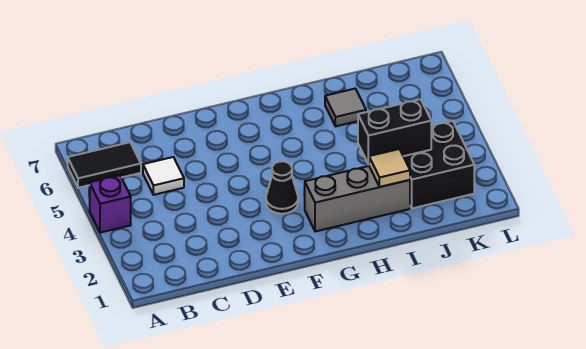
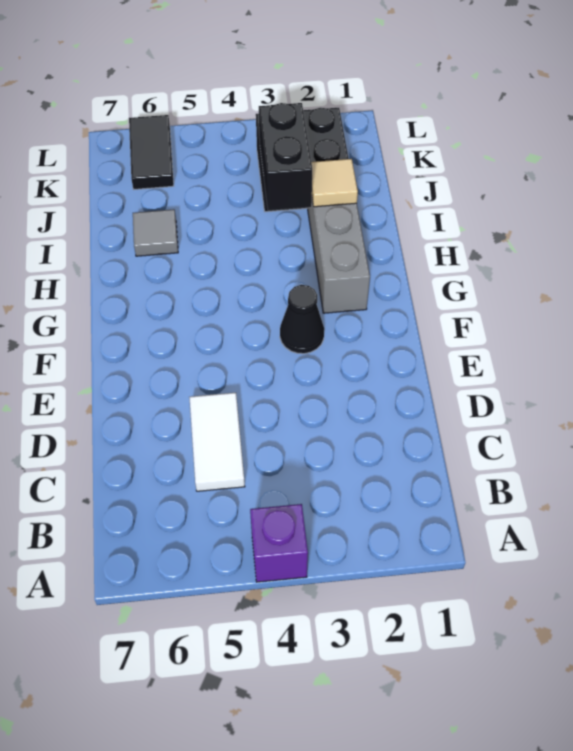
black tile A6:B6 level 1 -> black tile K6:L6 level 1
white tile C5 level 1 -> white tile C5:D5 level 1

